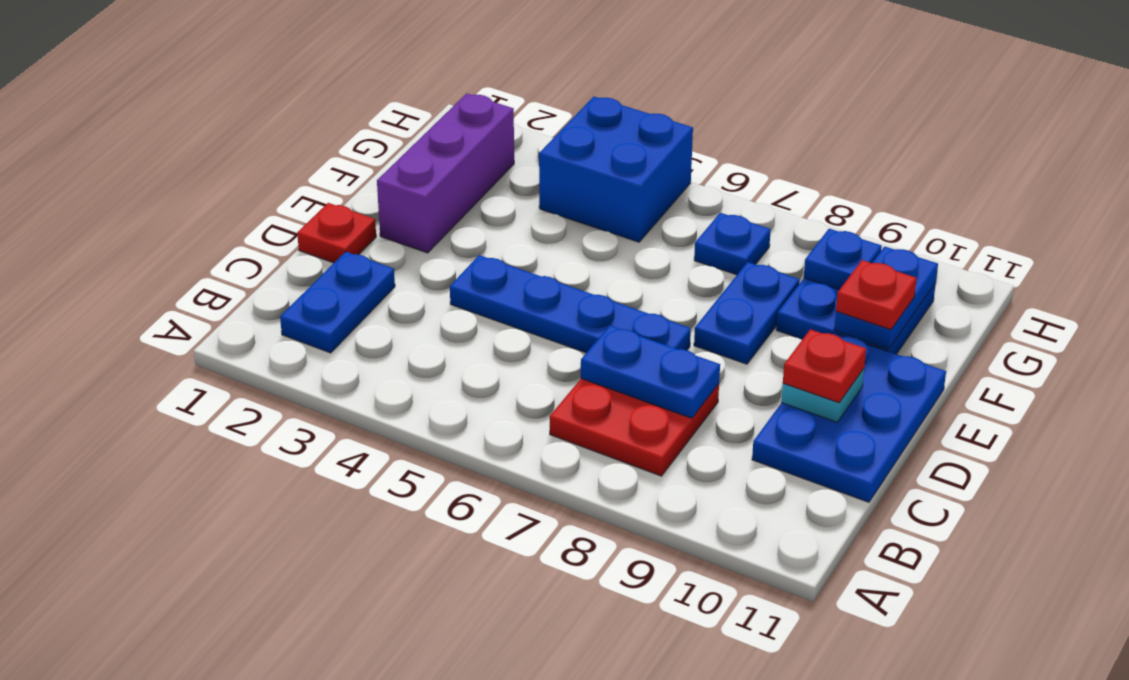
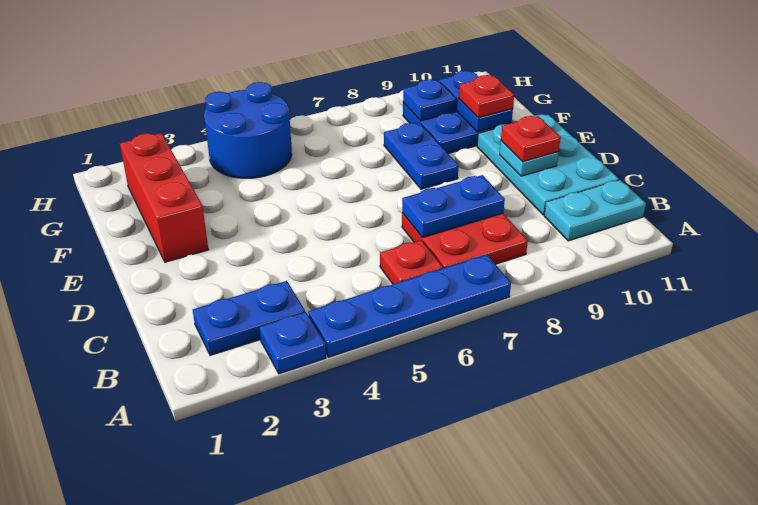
blue plate B2:C2 level 1 -> blue plate B2:B3 level 1
none -> cyan plate B10:B11 level 1
blue plate C10:E11 level 1 -> cyan plate C10:E11 level 1
red plate D1 level 1 -> red plate B6 level 1
blue plate D4:D7 level 1 -> blue plate A4:A7 level 1
purple brick E2:G2 level 1 -> red brick E2:G2 level 1
blue brick G4:H5 level 1 -> blue round brick G4:H5 level 1
blue plate G7 level 1 -> blue plate A3 level 1

